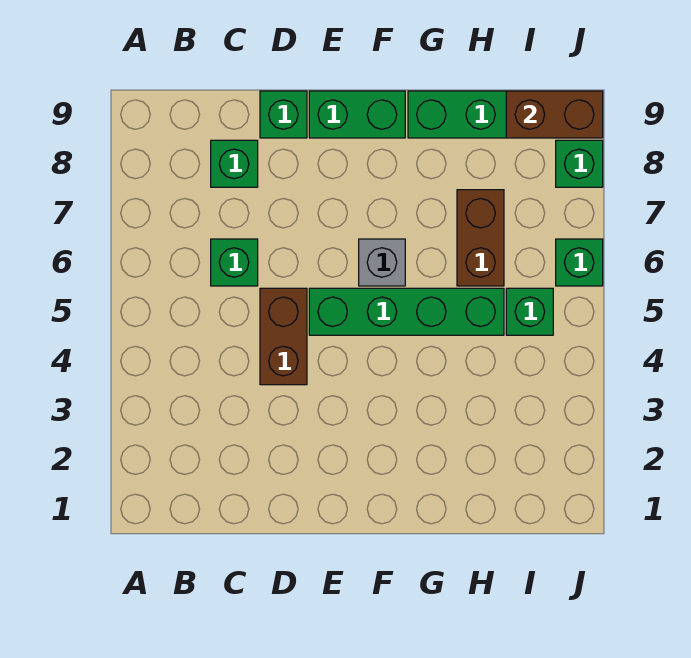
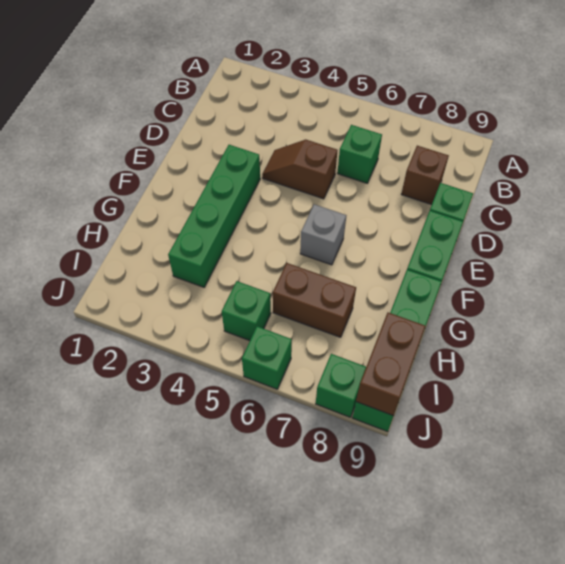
green brick C8 level 1 -> brown brick C8 level 1
brown brick D4:D5 level 1 -> brown slope D4:D5 level 1 top 5
green brick E5:H5 level 1 -> green brick E3:H3 level 1

